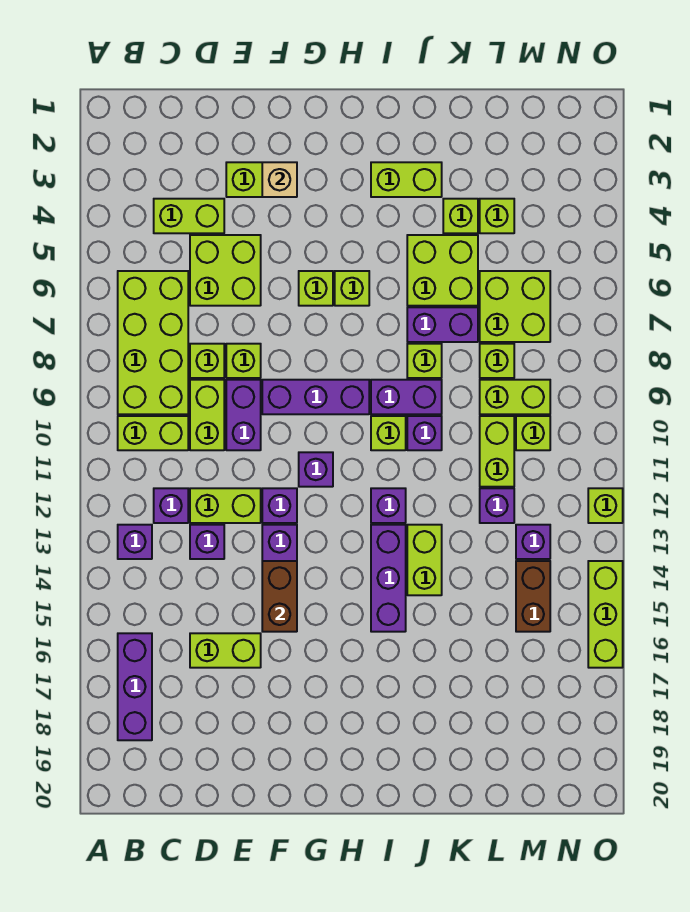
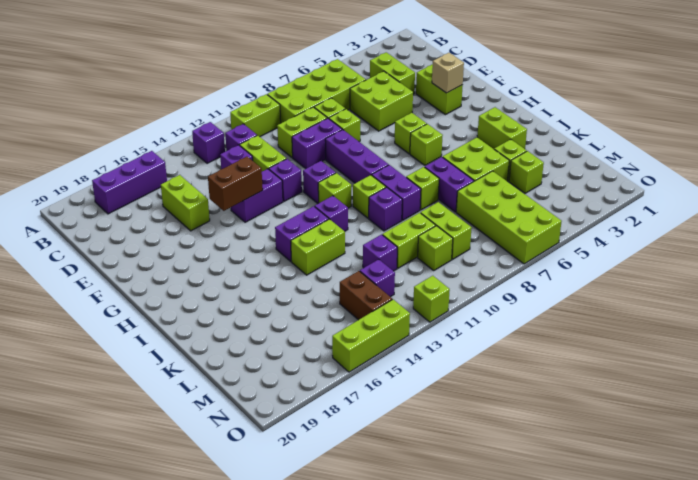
lime brick B10:C10 level 1 -> lime brick B10:B11 level 1
purple brick I13:I15 level 1 -> purple brick I13:I14 level 1
lime brick L6:M7 level 1 -> lime brick L6:O7 level 1
lime brick L8 level 1 -> lime brick H11 level 1
brown brick M14:M15 level 1 -> brown brick M14:N14 level 1

